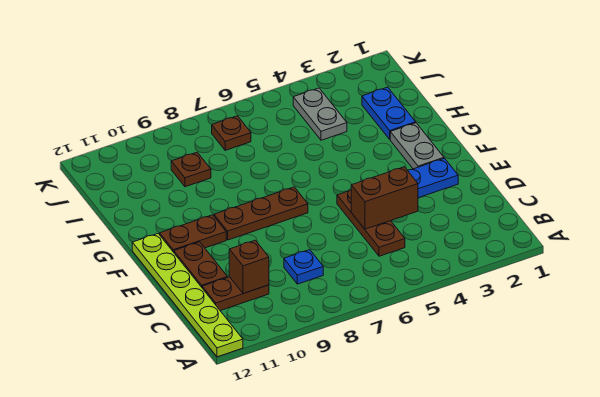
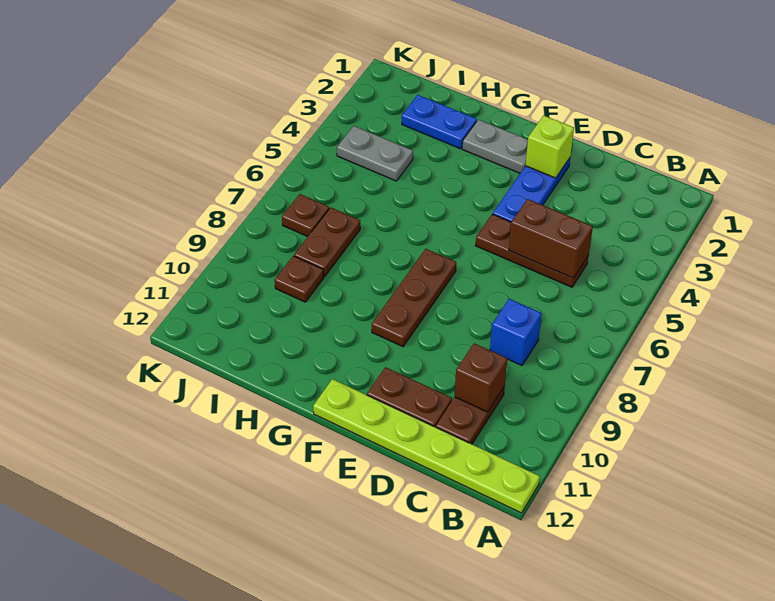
blue plate C8 level 1 -> blue brick C8 level 1
brown brick D4:D5 level 2 -> brown brick C5:D5 level 2
none -> lime brick E2 level 2
brown plate F10:F11 level 1 -> brown plate I7:I8 level 1

